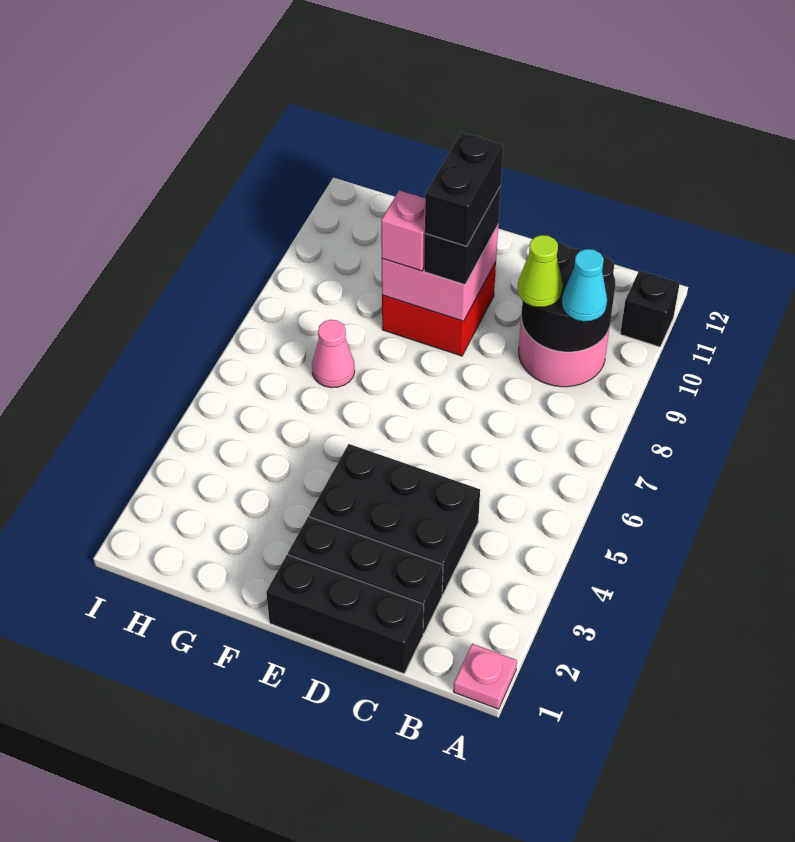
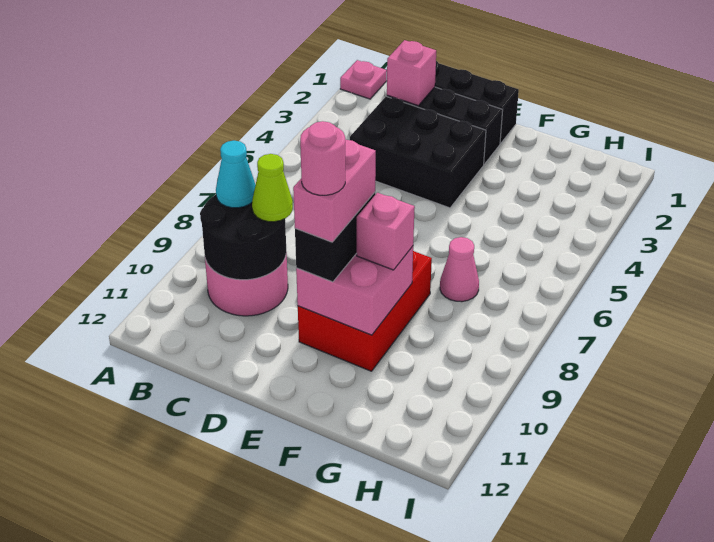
black brick A11 level 1 -> none
none -> pink brick C2 level 2
red brick E9:F10 level 1 -> red brick E8:F10 level 1
black brick E9:E10 level 4 -> pink brick E9:E10 level 4
none -> pink round brick E10 level 5

